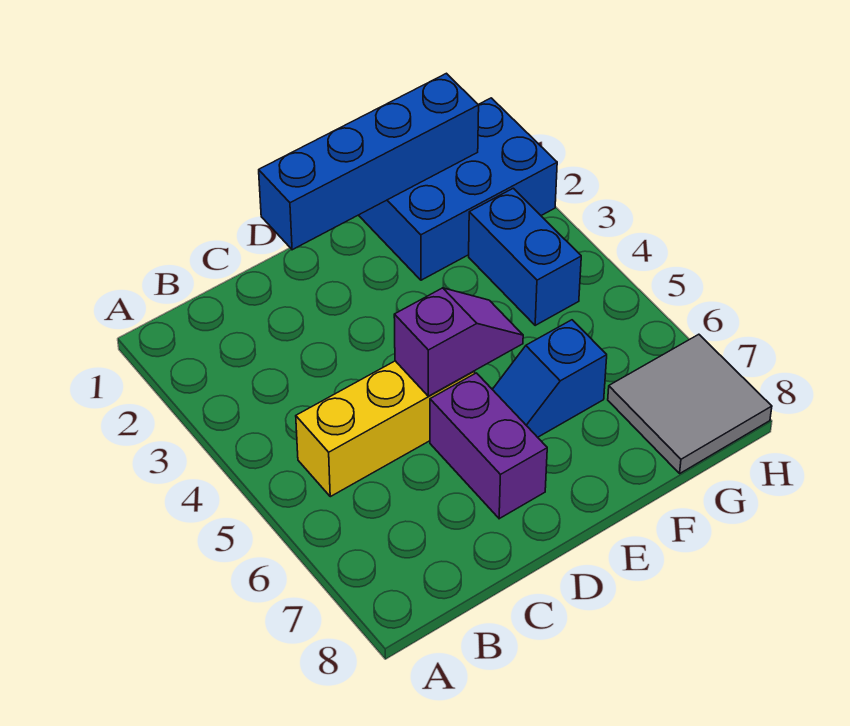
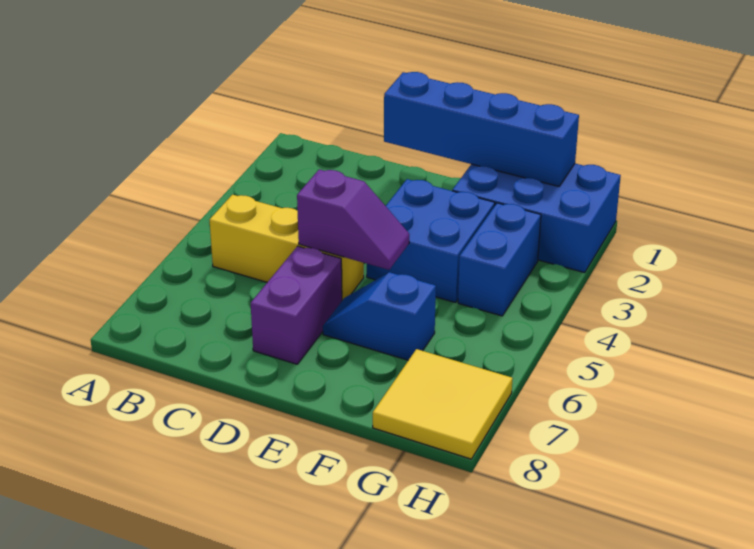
none -> blue brick E3:F4 level 1
grey tile G7:H8 level 1 -> yellow tile G7:H8 level 1

